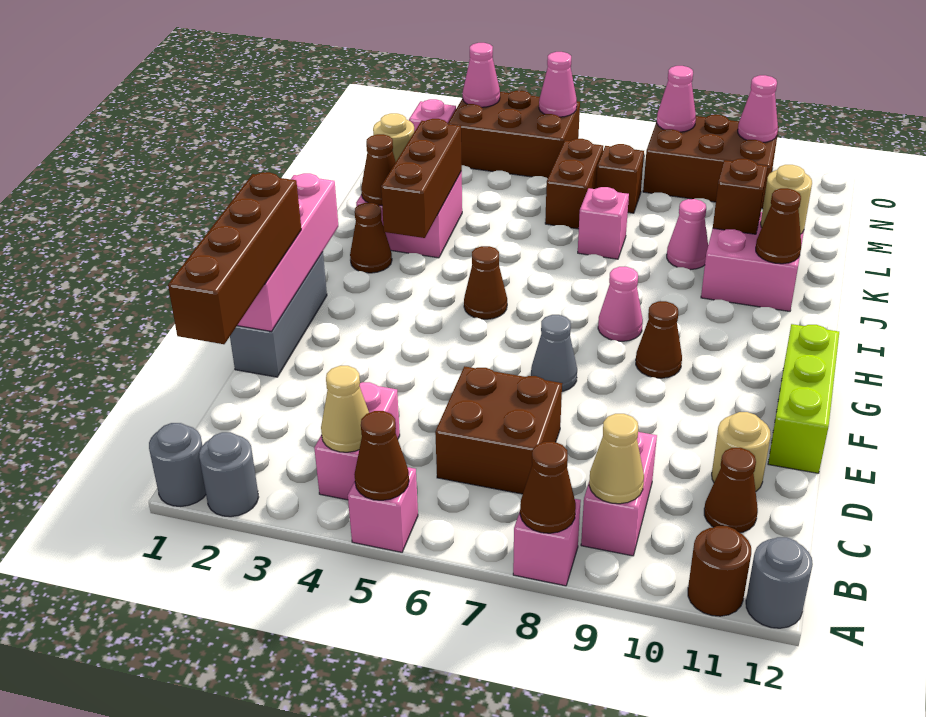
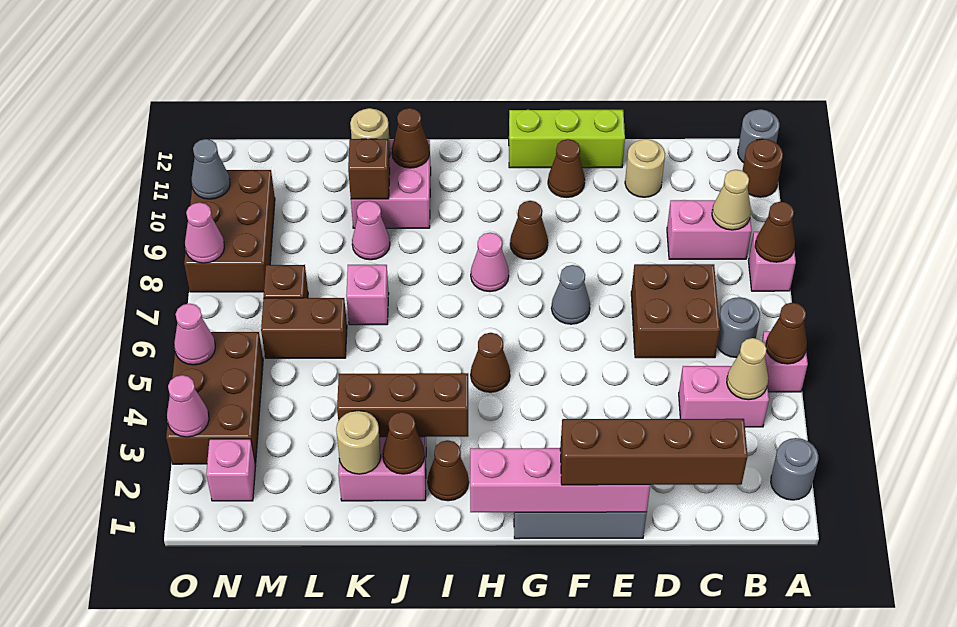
grey round brick A1 level 1 -> grey round brick B6 level 1
brown cone C11 level 1 -> brown cone F11 level 1
pink cone O10 level 2 -> grey cone O10 level 2

